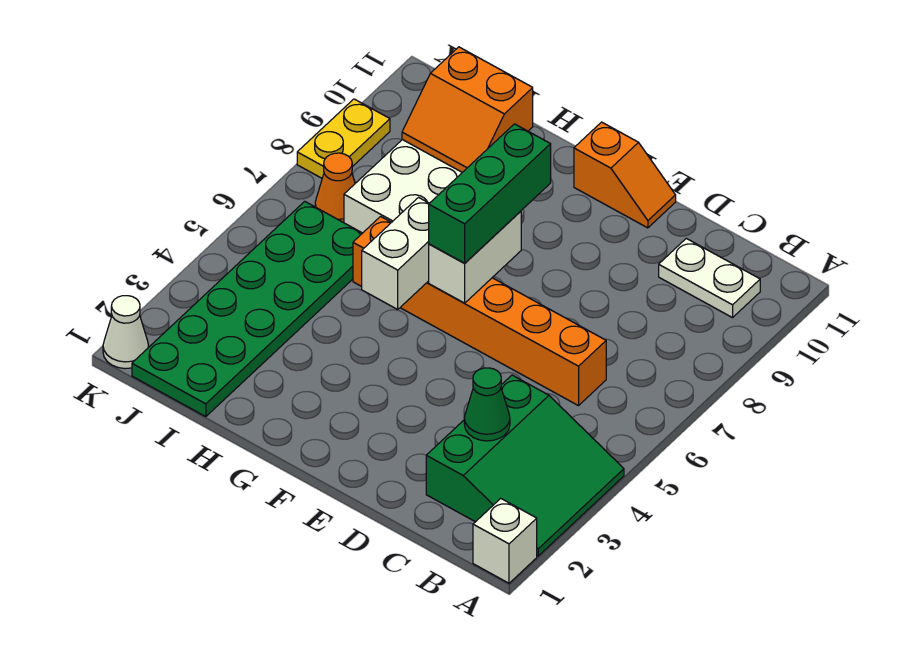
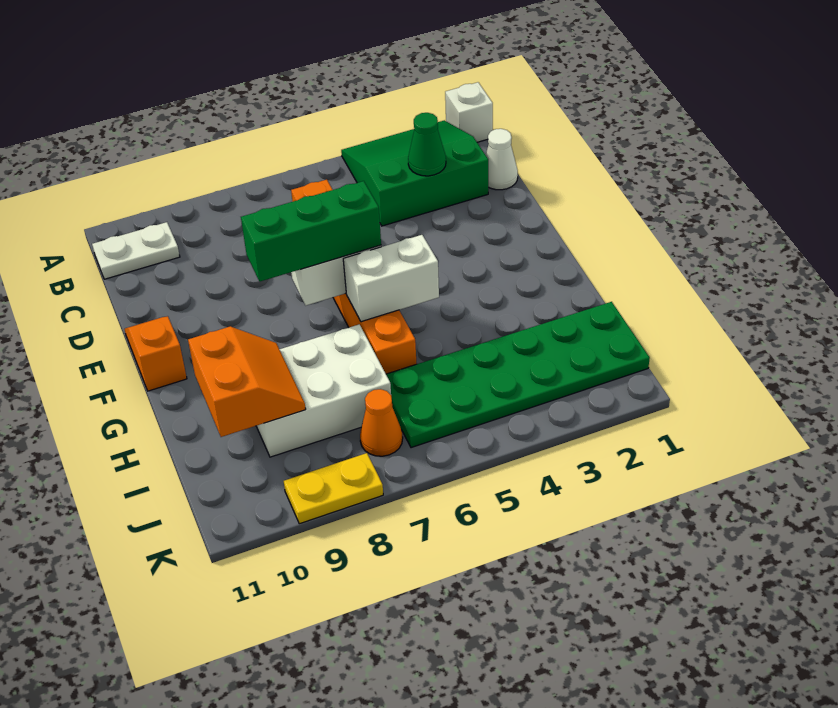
white plate B10:C10 level 1 -> white plate B10:B11 level 1
white cone K1 level 1 -> white cone C1 level 1

